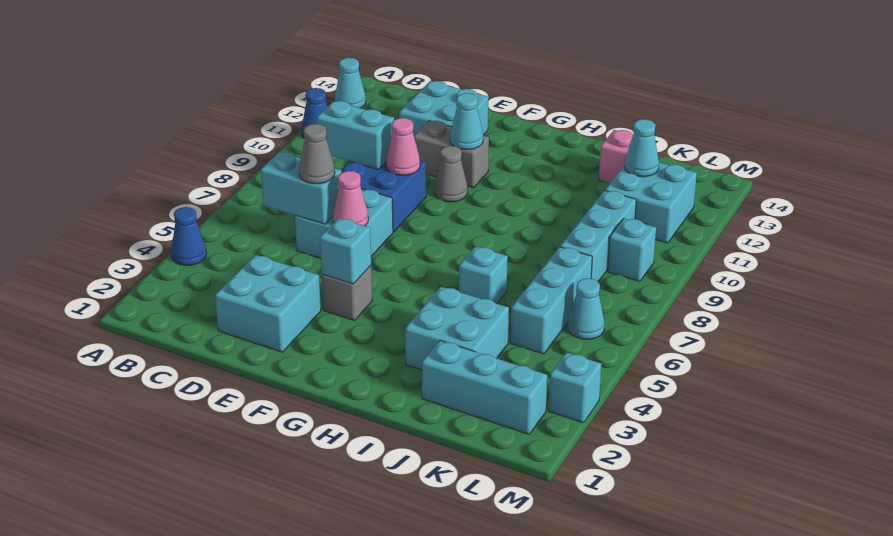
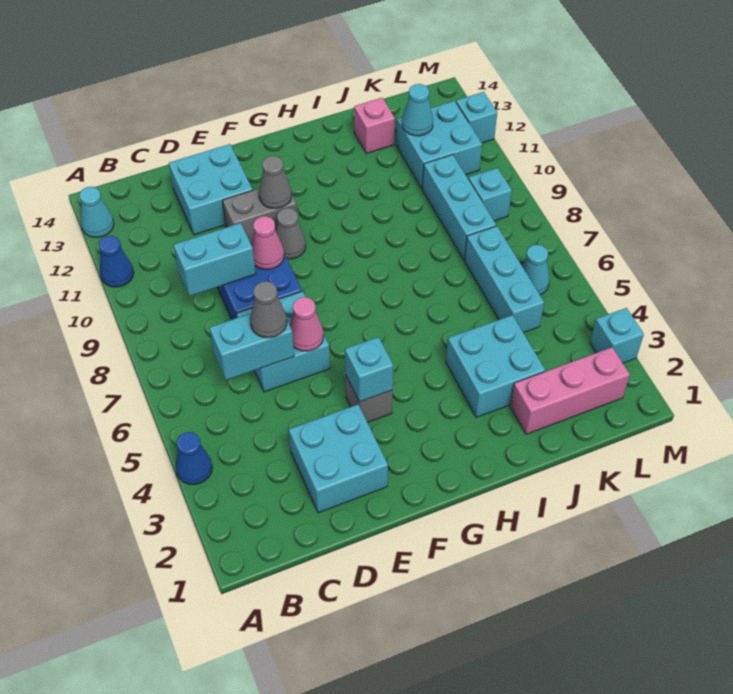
cyan cone F11 level 2 -> grey cone F11 level 2
cyan brick I6 level 1 -> cyan brick M12 level 1
cyan brick J2:L2 level 1 -> pink brick J2:L2 level 1

